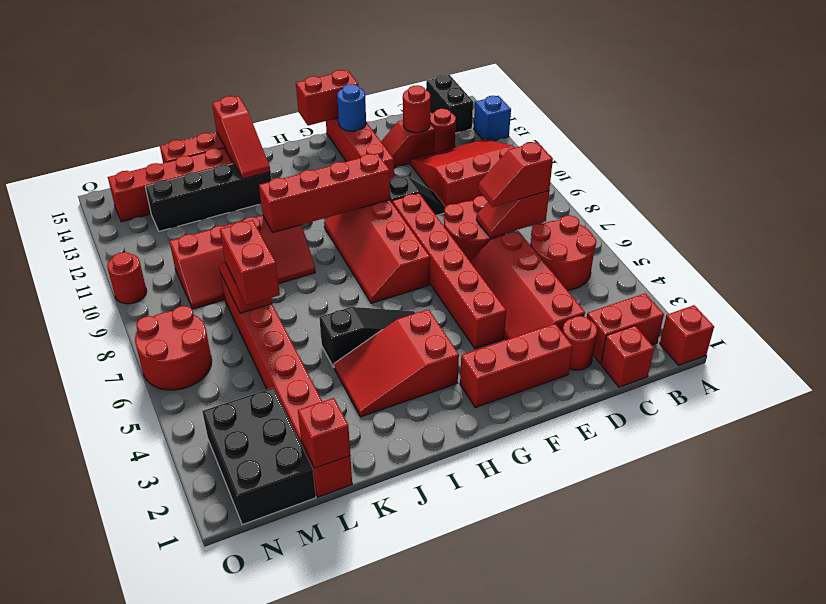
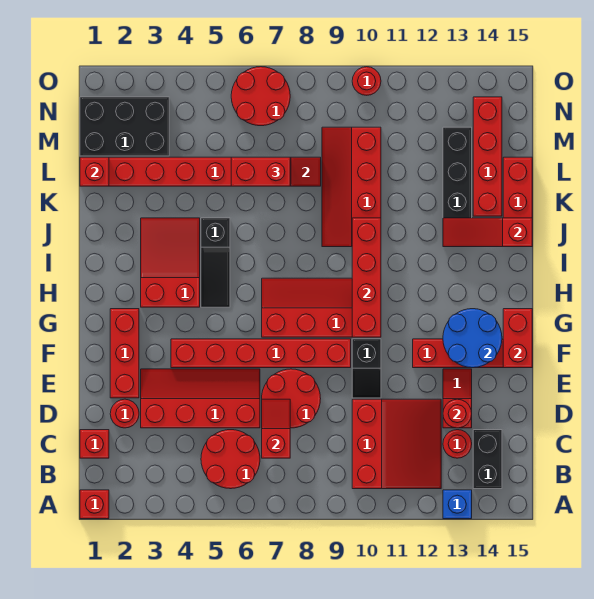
red brick B2:C2 level 1 -> none
black brick B14:B15 level 1 -> black brick B14:C14 level 1
red slope C7:D7 level 3 top C -> none
blue round brick F14 level 2 -> blue round brick F13:G14 level 2

